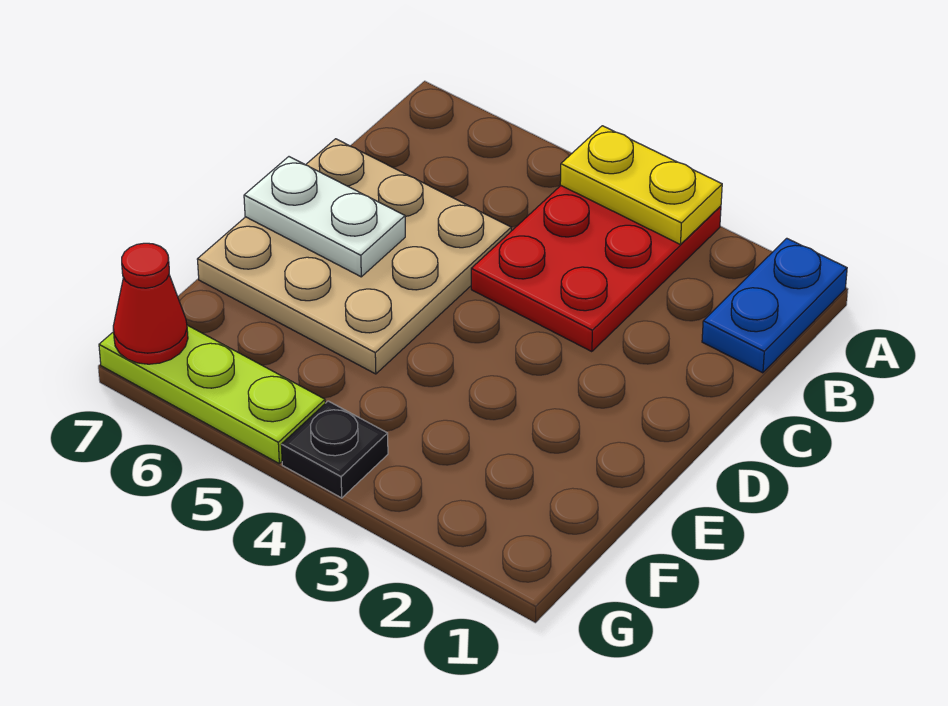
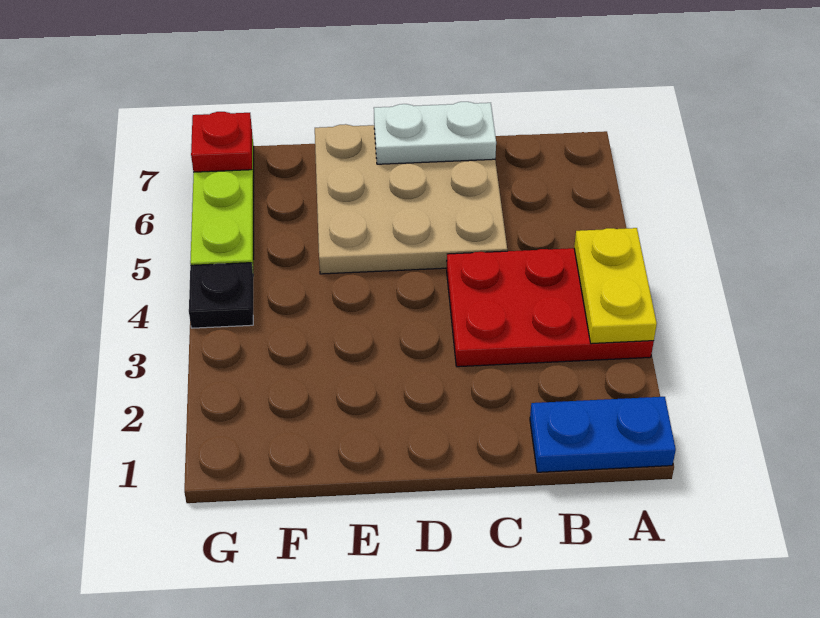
white plate D6:D7 level 2 -> white plate C7:D7 level 2
red cone G7 level 2 -> red plate G7 level 2

